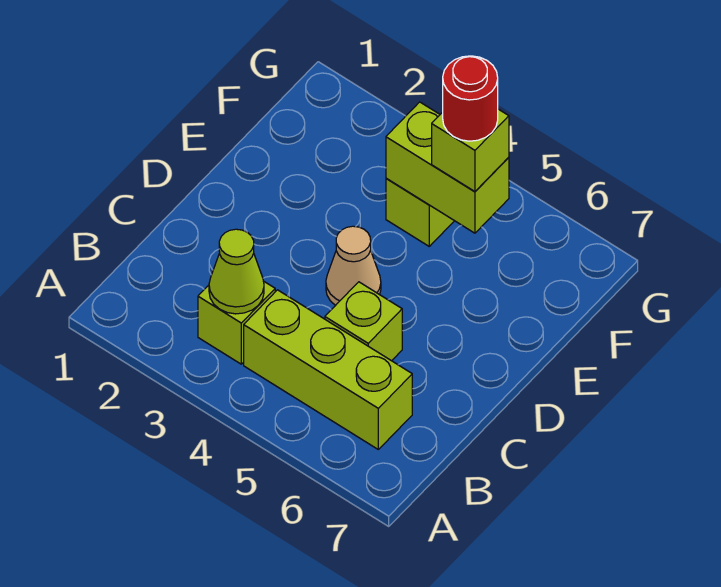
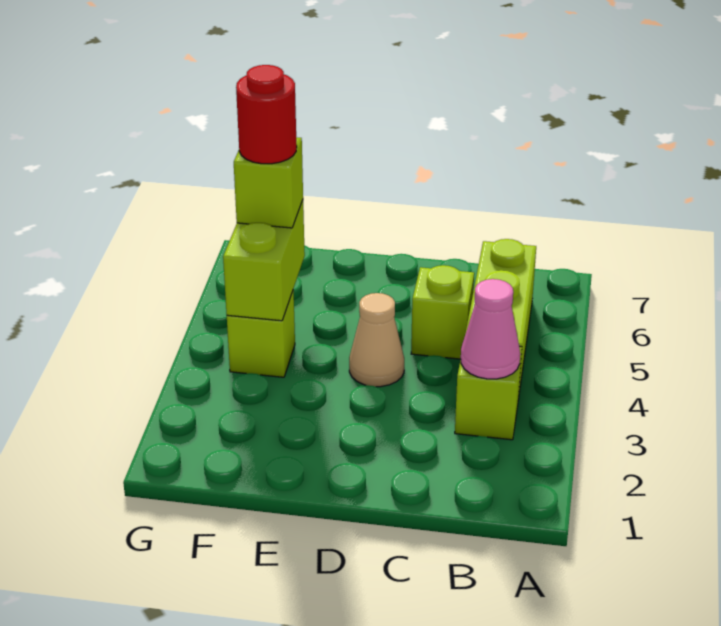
lime cone B3 level 2 -> pink cone B3 level 2

